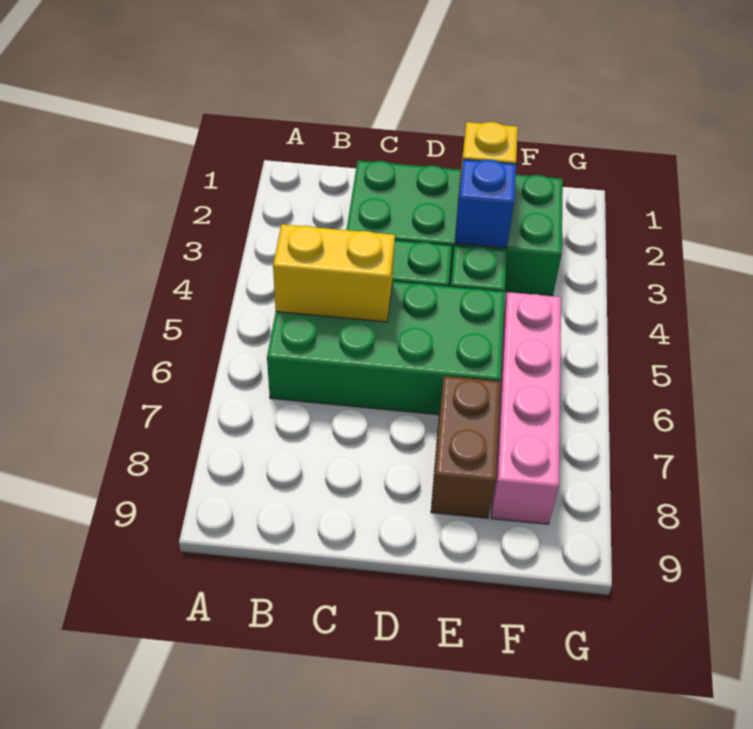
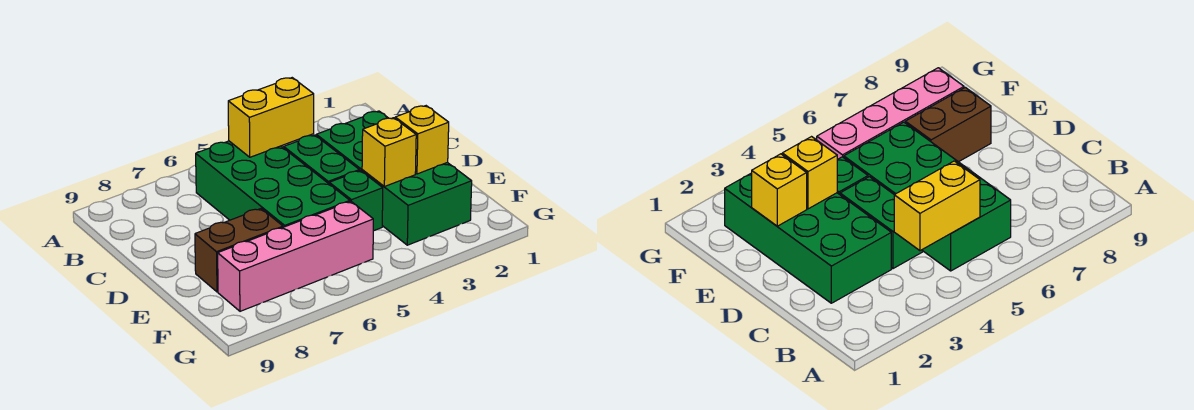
yellow brick B5:C5 level 2 -> yellow brick B4:B5 level 2
blue brick E3 level 2 -> yellow brick E3 level 2

